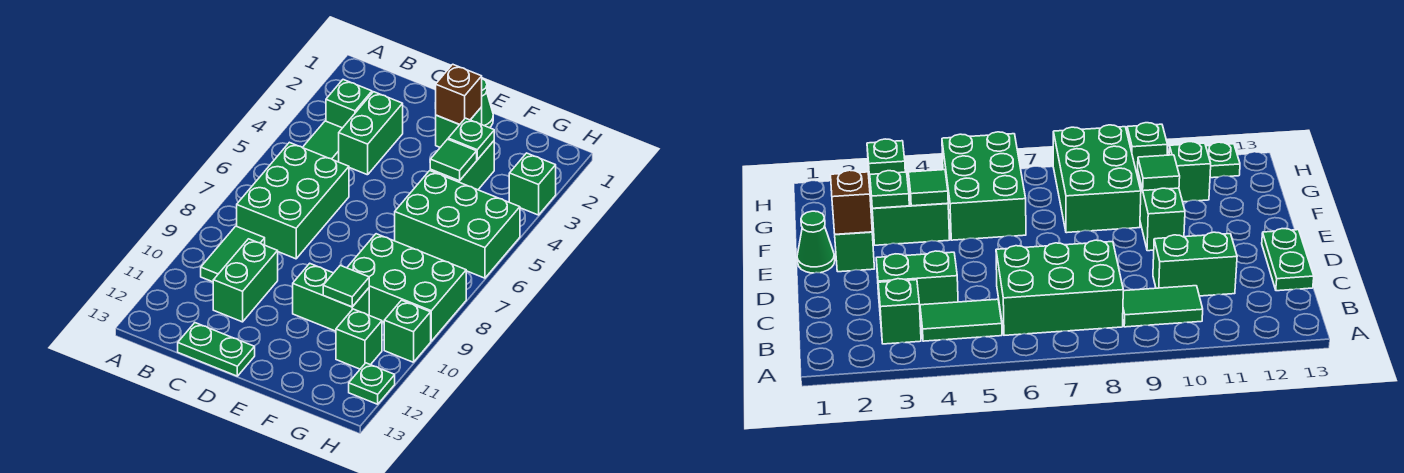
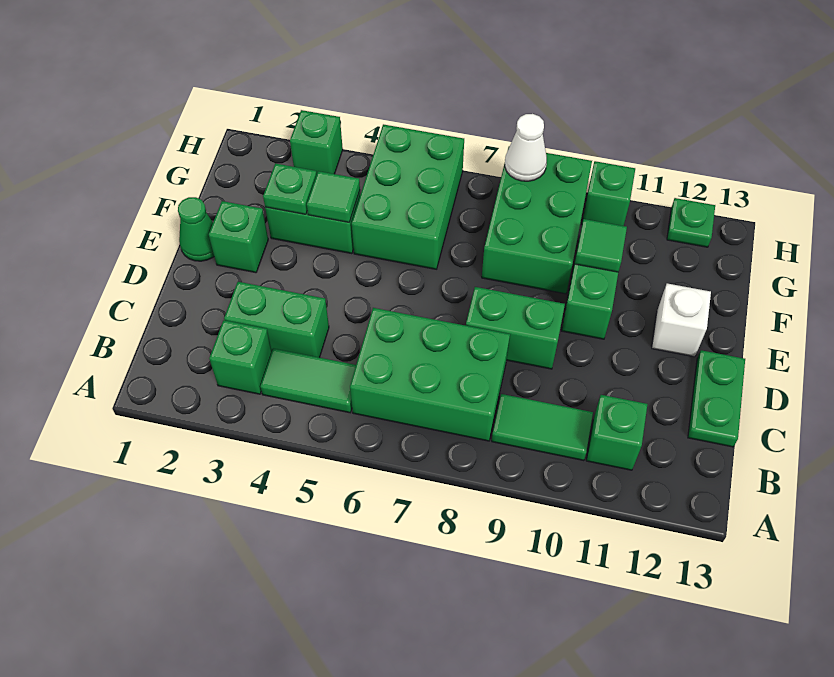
green brick C10:C11 level 1 -> green brick D8:D9 level 1
brown brick E2 level 2 -> none
none -> white brick E12 level 1
green brick G11 level 1 -> green brick B11 level 1
none -> white cone H8 level 2

